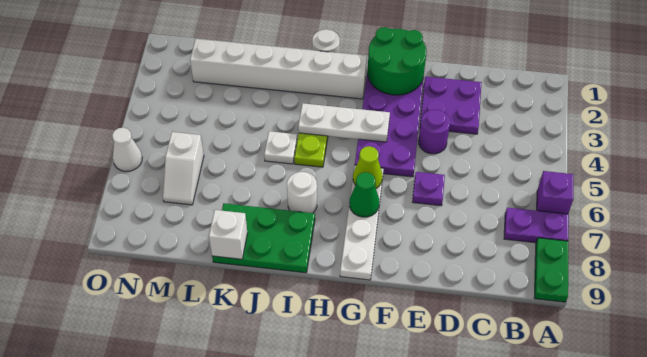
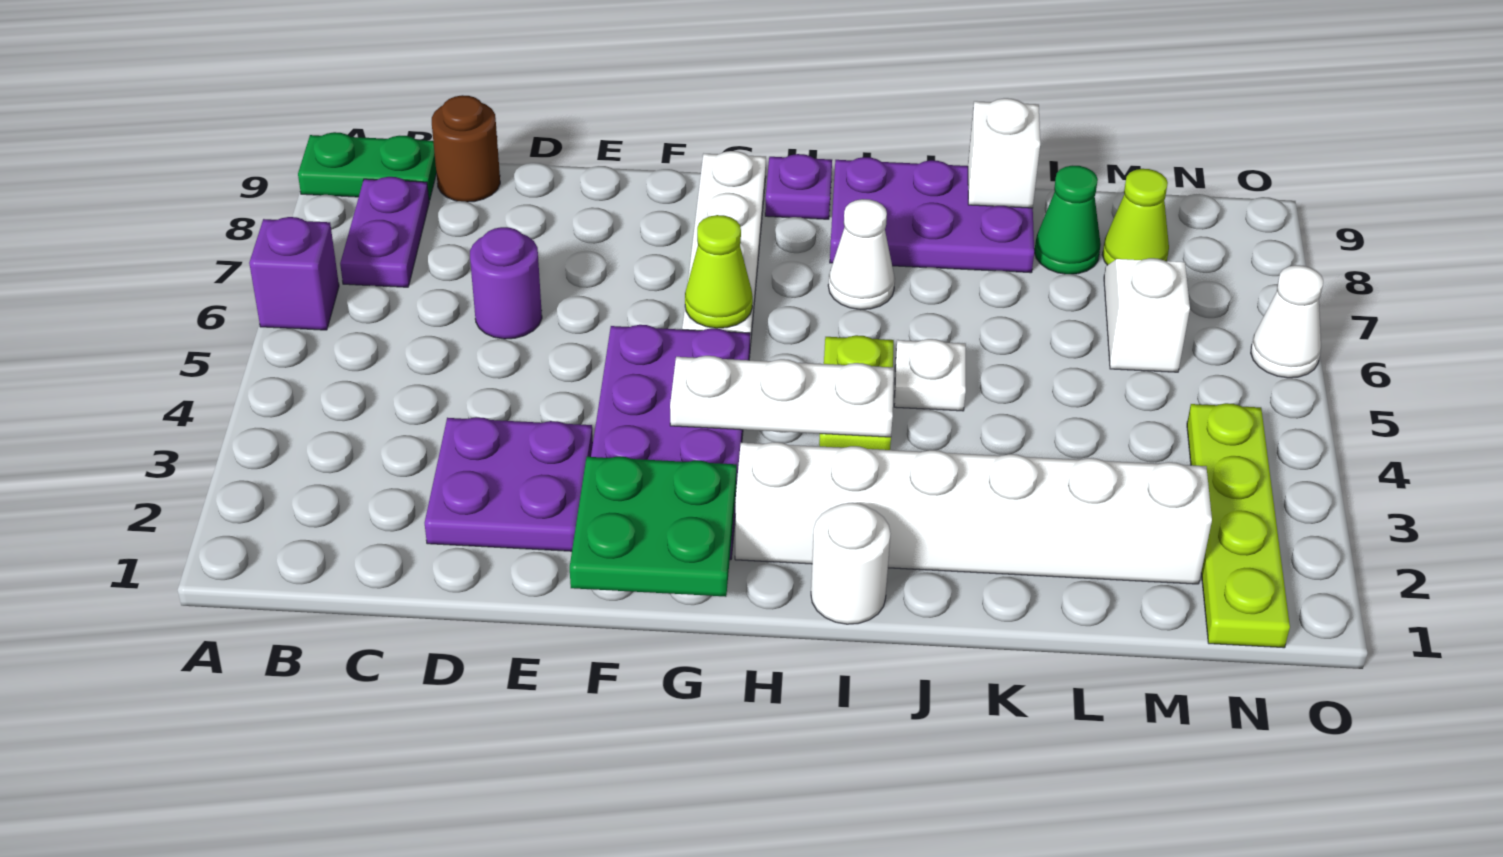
purple plate A7:B7 level 1 -> purple plate B7:B8 level 1
green plate A8:A9 level 1 -> green plate A9:B9 level 1
none -> brown round brick C9 level 1
purple round brick E4 level 1 -> purple round brick D6 level 1
purple plate E6 level 1 -> purple plate H9 level 1
green round brick F1:G2 level 2 -> green plate F1:G2 level 2
green cone G7 level 2 -> green cone L8 level 1
white round brick I7 level 1 -> white cone I7 level 1
green plate I8:K9 level 1 -> purple plate I8:K9 level 1
none -> lime cone M8 level 1
none -> lime plate N1:N4 level 1

